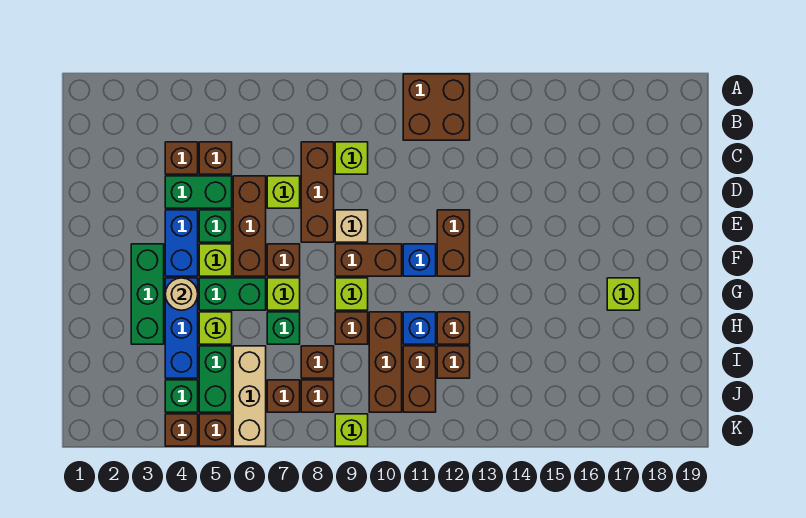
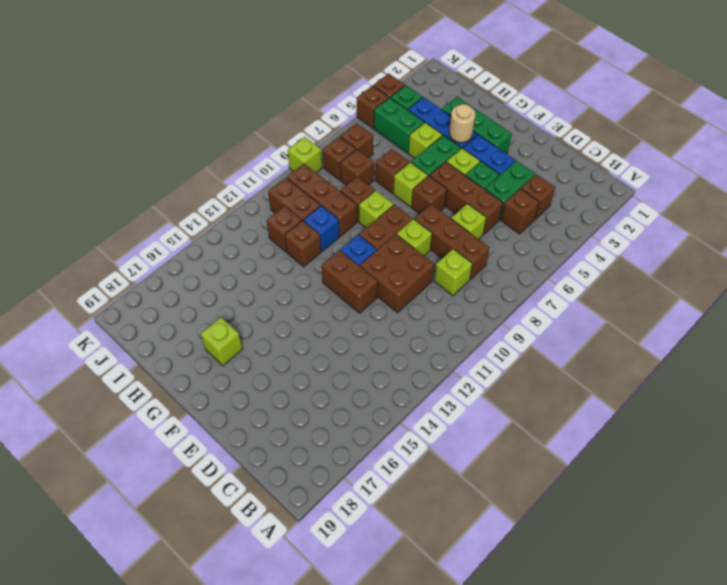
brown brick A11:B12 level 1 -> brown brick D10:E11 level 1
tan brick E9 level 1 -> lime brick E9 level 1
green brick H7 level 1 -> brown brick H7 level 1
tan brick I6:K6 level 1 -> none

